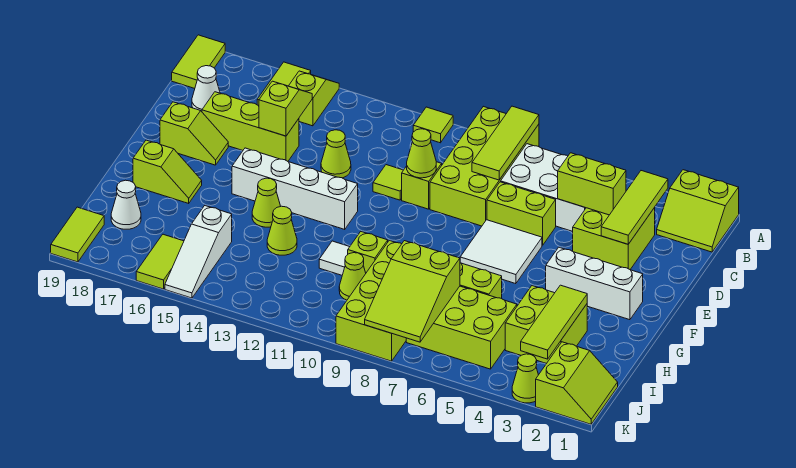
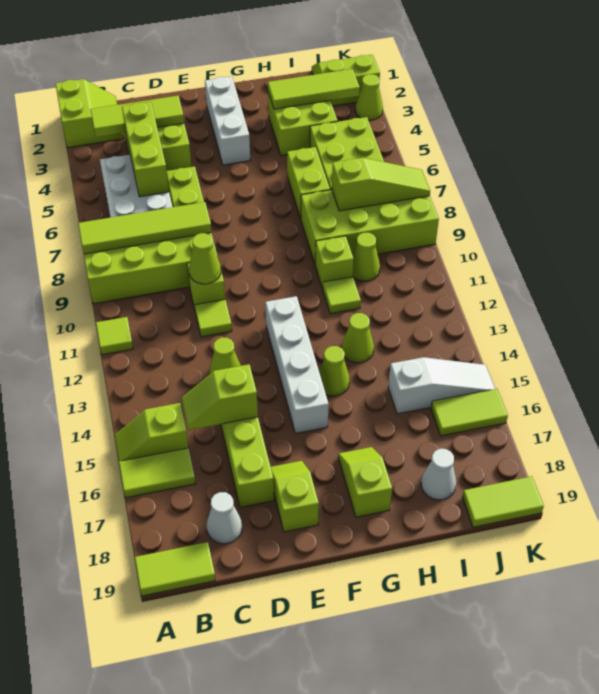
lime tile A8:C8 level 2 -> lime tile A8:D8 level 2
lime brick C4:C5 level 2 -> lime brick C4:C6 level 2
white tile E6:F7 level 1 -> none
white tile H11 level 1 -> lime tile H11 level 1
lime slope I7:K8 level 2 top I -> lime slope I8:K8 level 2 top I

